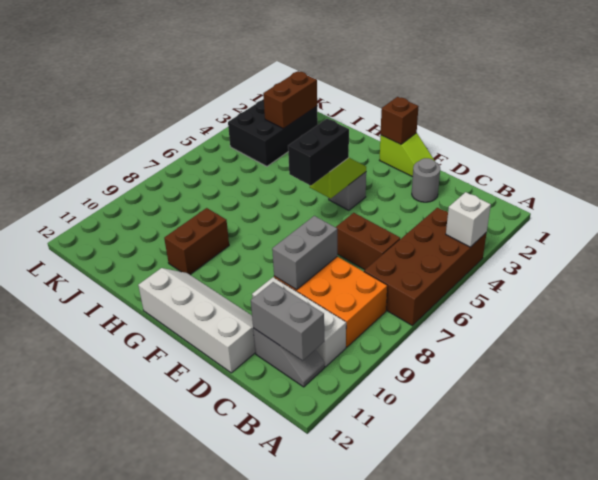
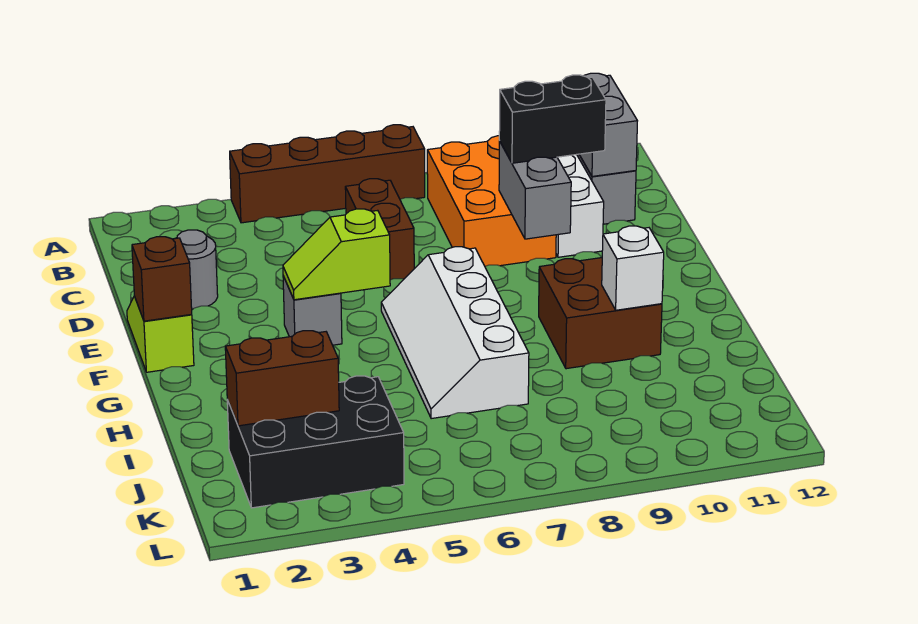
brown brick A4:B7 level 1 -> brown brick A4:A7 level 1
white brick A4 level 2 -> white brick H10 level 2
grey brick D8:D9 level 2 -> grey brick D9:E9 level 2
white slope D11:G12 level 1 top 12 -> white slope F6:I7 level 1 top 7
black brick F5:F6 level 3 -> black brick D9:D10 level 3
brown brick H9:H10 level 1 -> brown brick G9:H10 level 1

